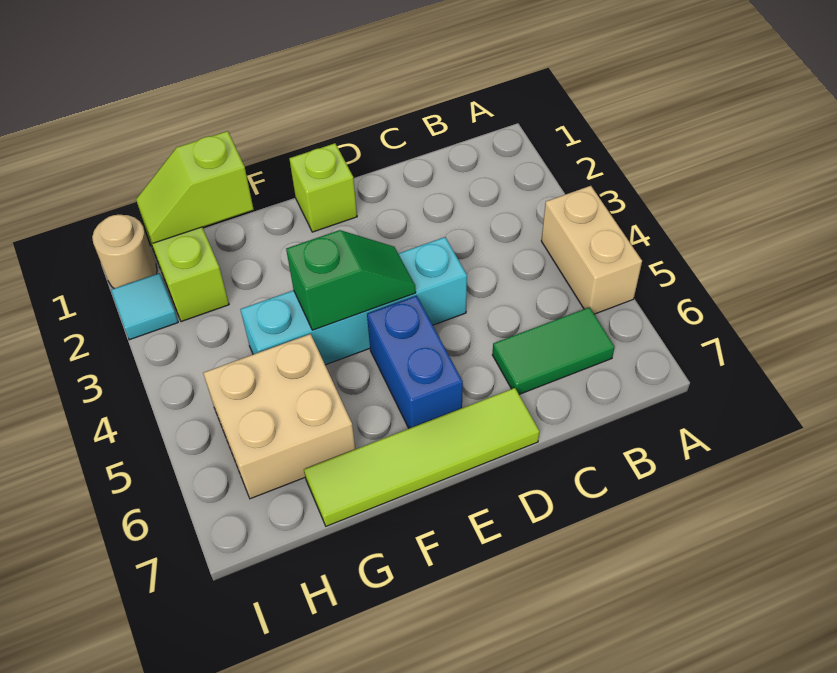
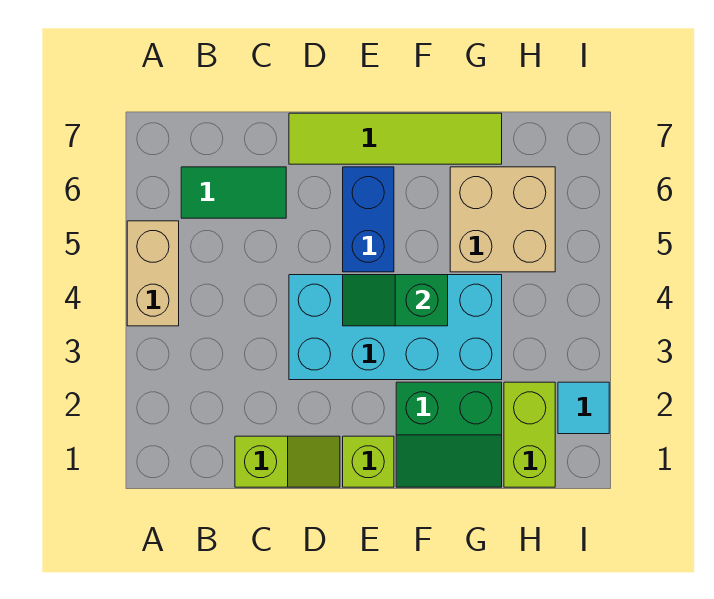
cyan brick D4:G4 level 1 -> cyan brick D3:G4 level 1
none -> green slope F1:G2 level 1 top 2
lime slope G1:H1 level 2 top G -> lime slope C1:D1 level 1 top C
tan round brick I1 level 1 -> none

